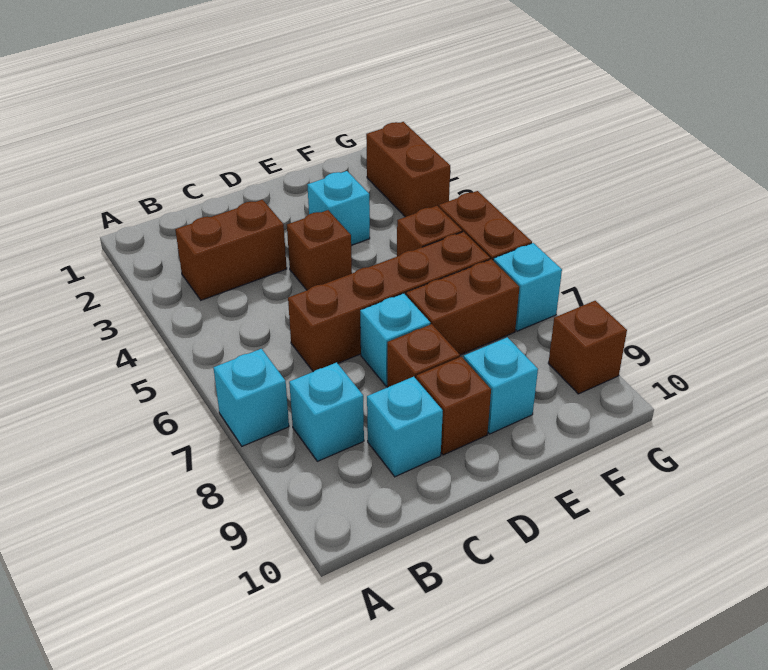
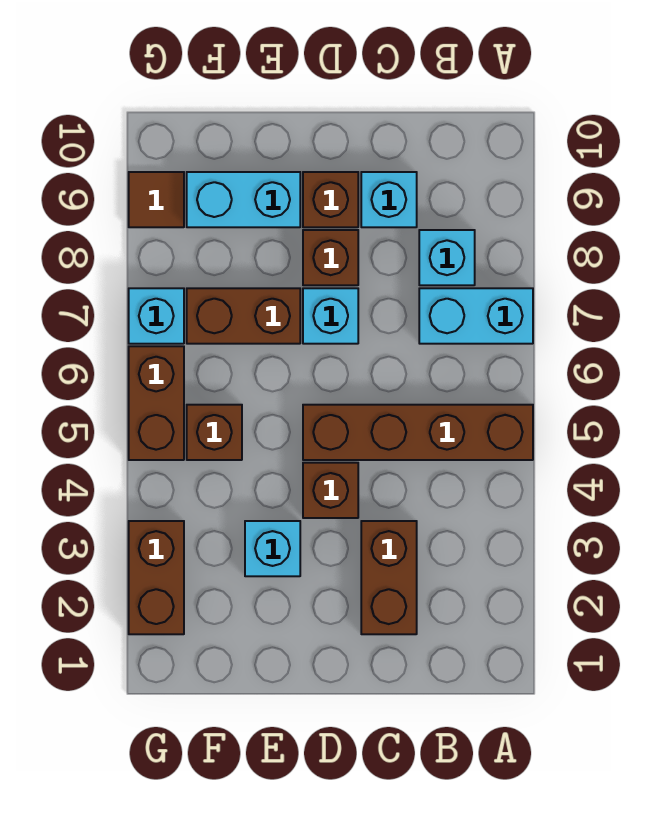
cyan brick A7 level 1 -> cyan brick A7:B7 level 1
brown brick B3:C3 level 1 -> brown brick C2:C3 level 1
brown brick C6:F6 level 1 -> brown brick A5:D5 level 1
cyan brick E9 level 1 -> cyan brick E9:F9 level 1
brown brick G9 level 1 -> brown tile G9 level 1

